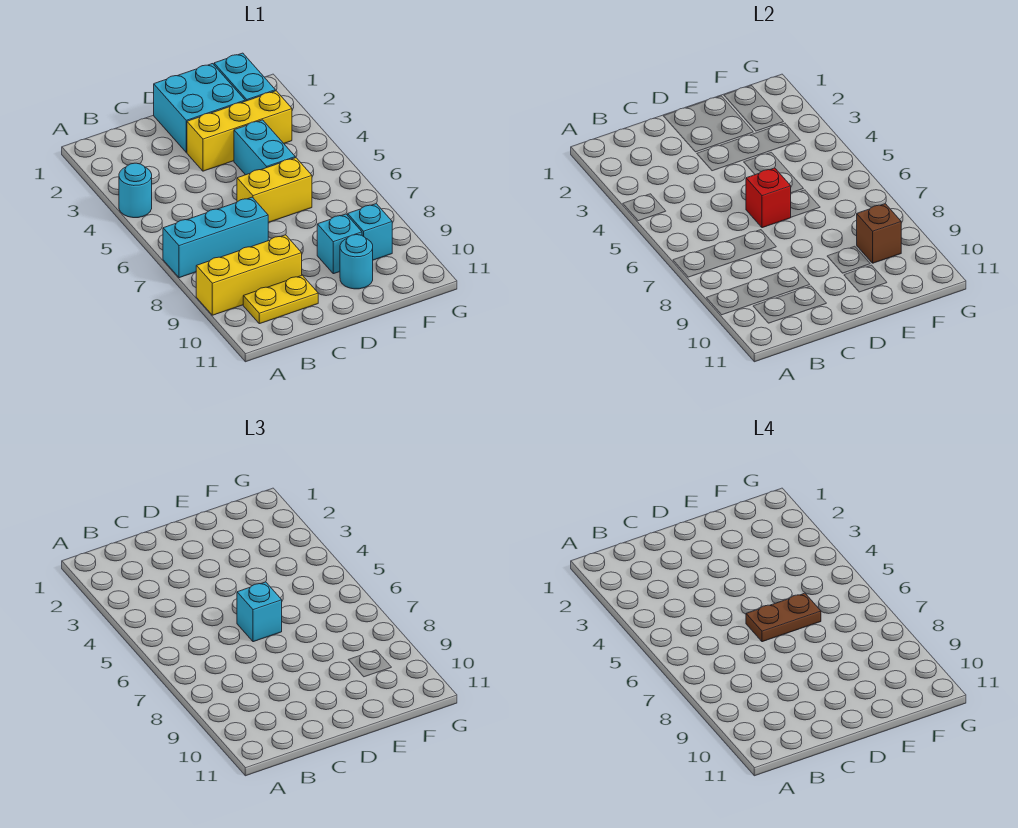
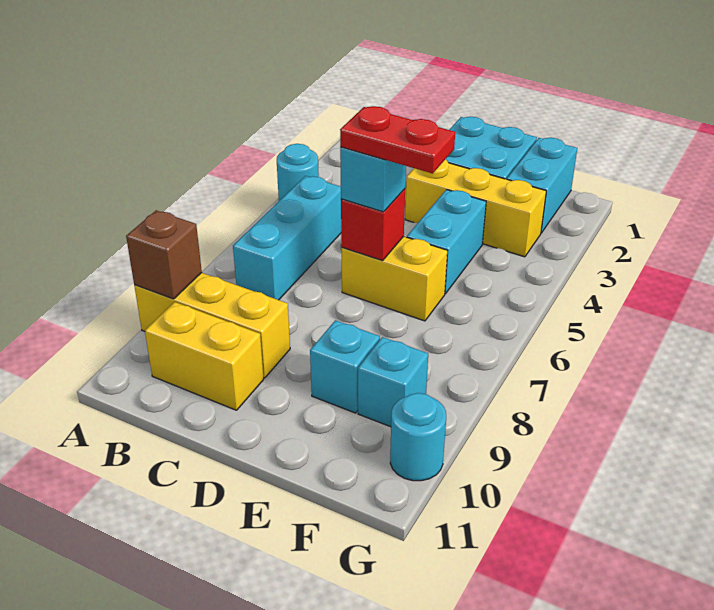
cyan brick A7:C7 level 1 -> cyan brick B5:B7 level 1
yellow plate B10:C10 level 1 -> yellow brick B10:C10 level 1
brown plate D6:E6 level 4 -> red plate D6:E6 level 4
cyan round brick E10 level 1 -> cyan round brick G10 level 1
brown brick F9 level 2 -> brown brick A9 level 2

